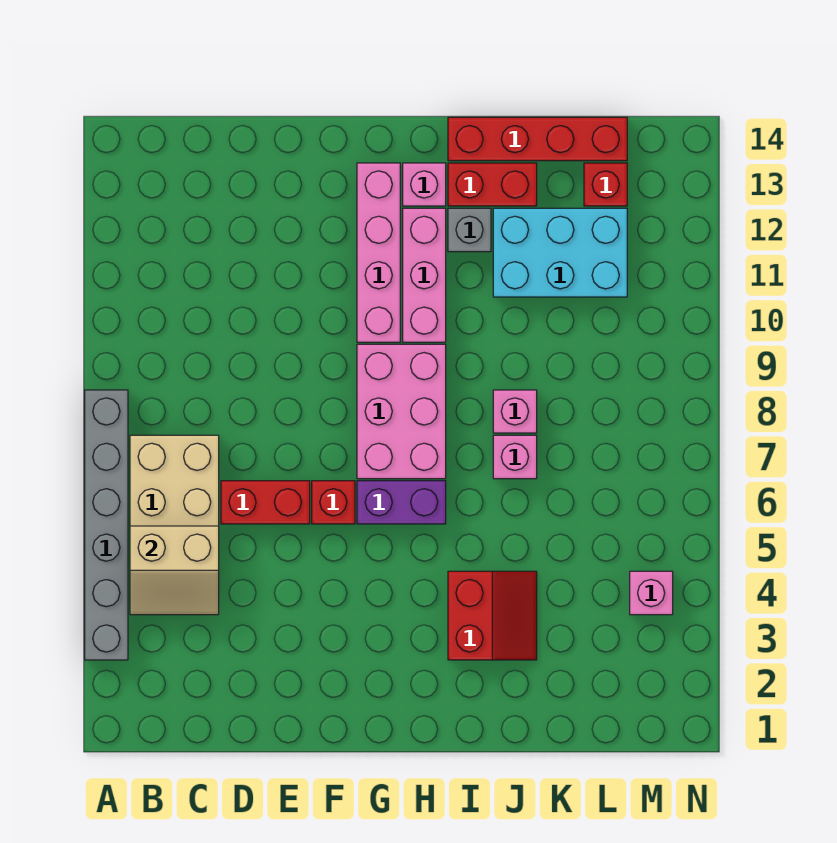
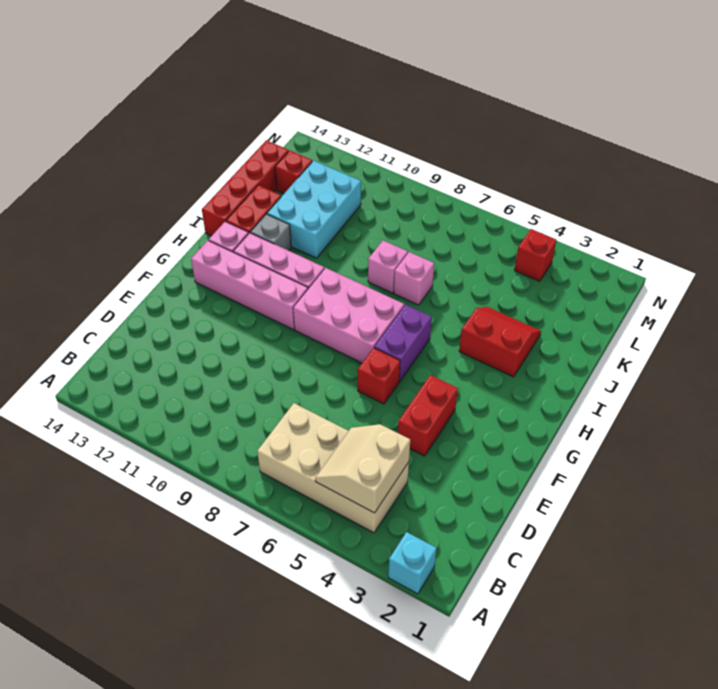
none -> cyan brick A2 level 1
grey brick A3:A8 level 1 -> none
tan slope B4:C5 level 2 top 5 -> tan slope B4:C5 level 2 top 4
red brick D6:E6 level 1 -> red brick E4:F4 level 1
pink brick M4 level 1 -> red brick M4 level 1

